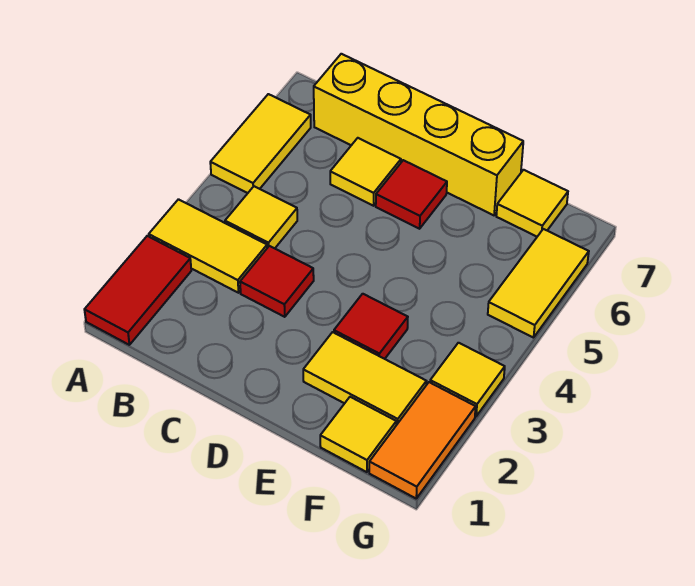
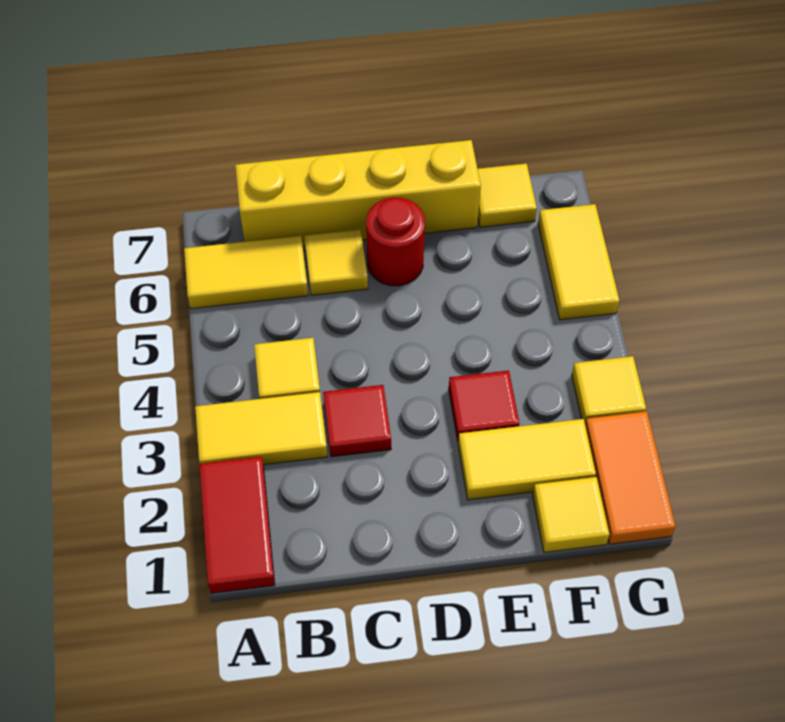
yellow tile A5:A6 level 1 -> yellow tile A6:B6 level 1
red tile D6 level 1 -> red round brick D6 level 1

